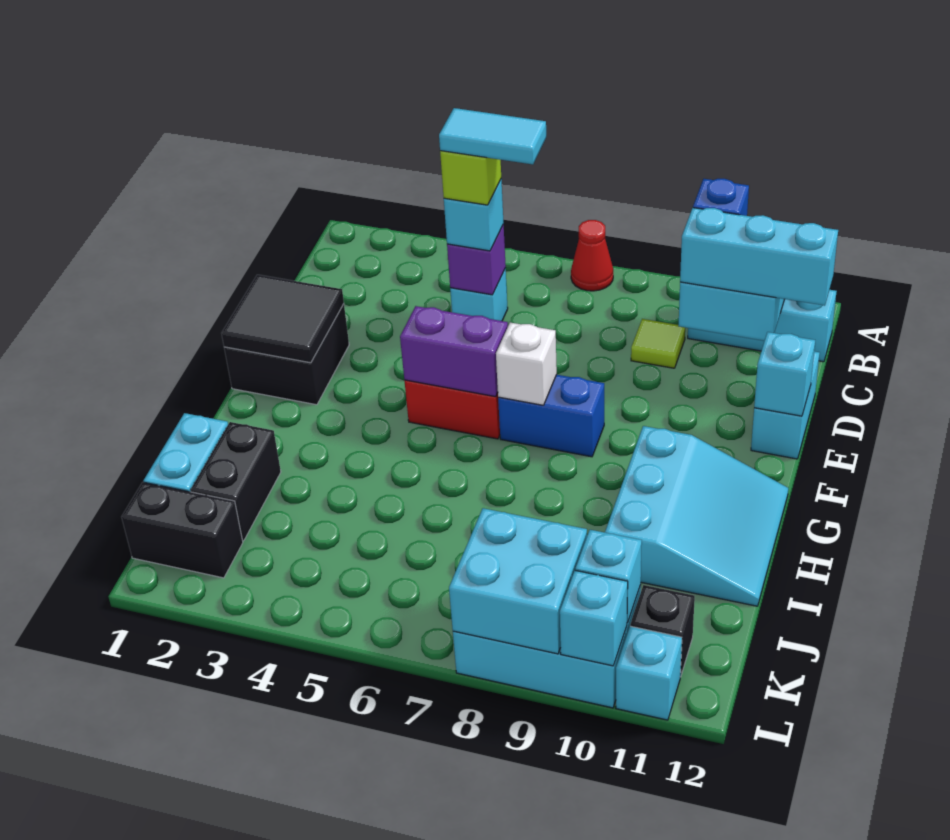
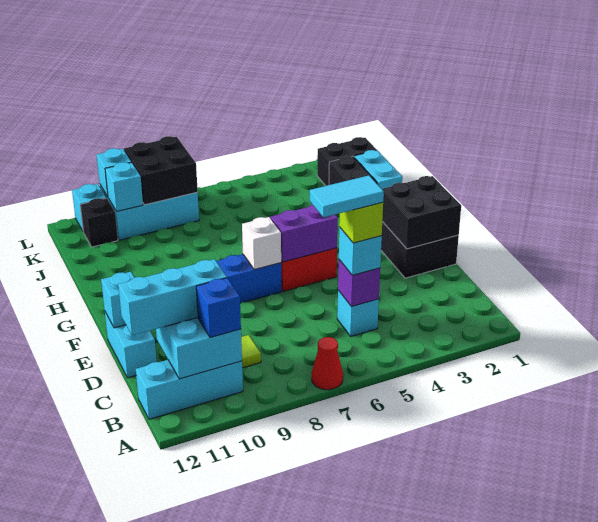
black tile E1:F2 level 2 -> black brick E1:F2 level 2
cyan slope G10:I12 level 1 top 10 -> none
cyan brick K8:L9 level 2 -> black brick K8:L9 level 2

